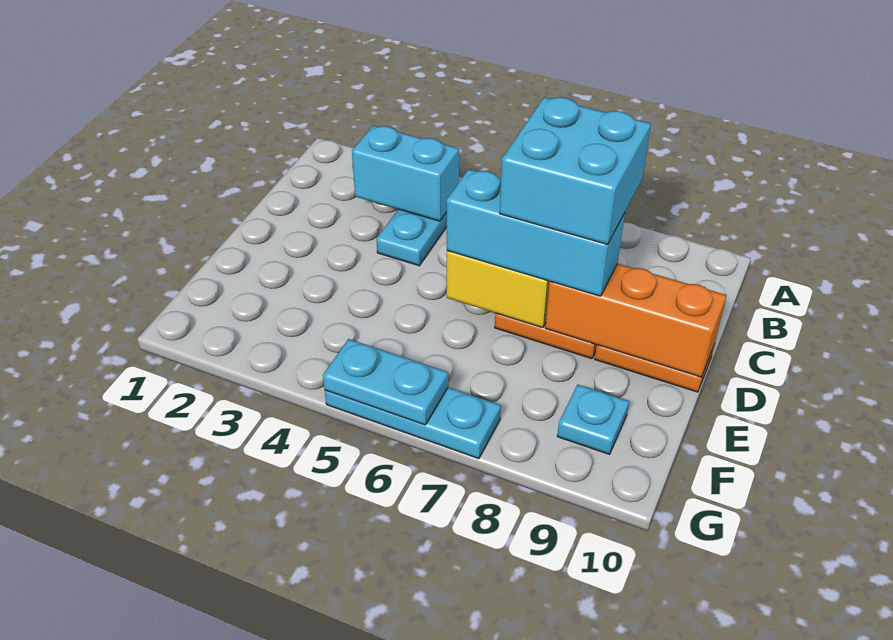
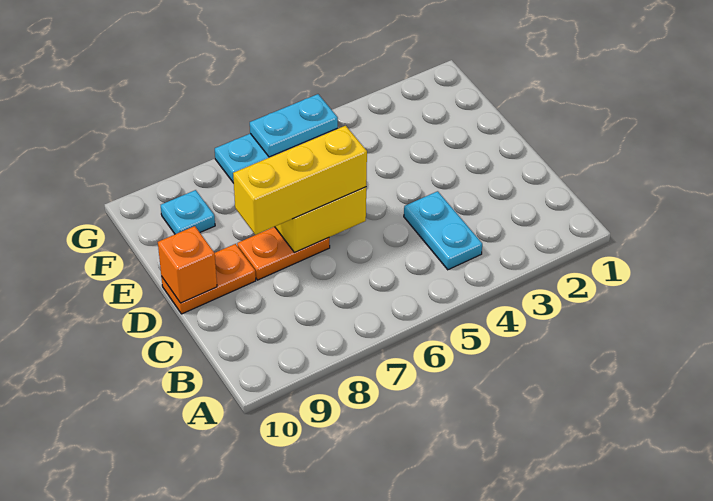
cyan brick B3:B4 level 2 -> none
cyan brick C7:D8 level 4 -> none
cyan brick D6:D8 level 3 -> yellow brick D6:D8 level 3
orange brick D8:D10 level 2 -> orange brick D10 level 2

